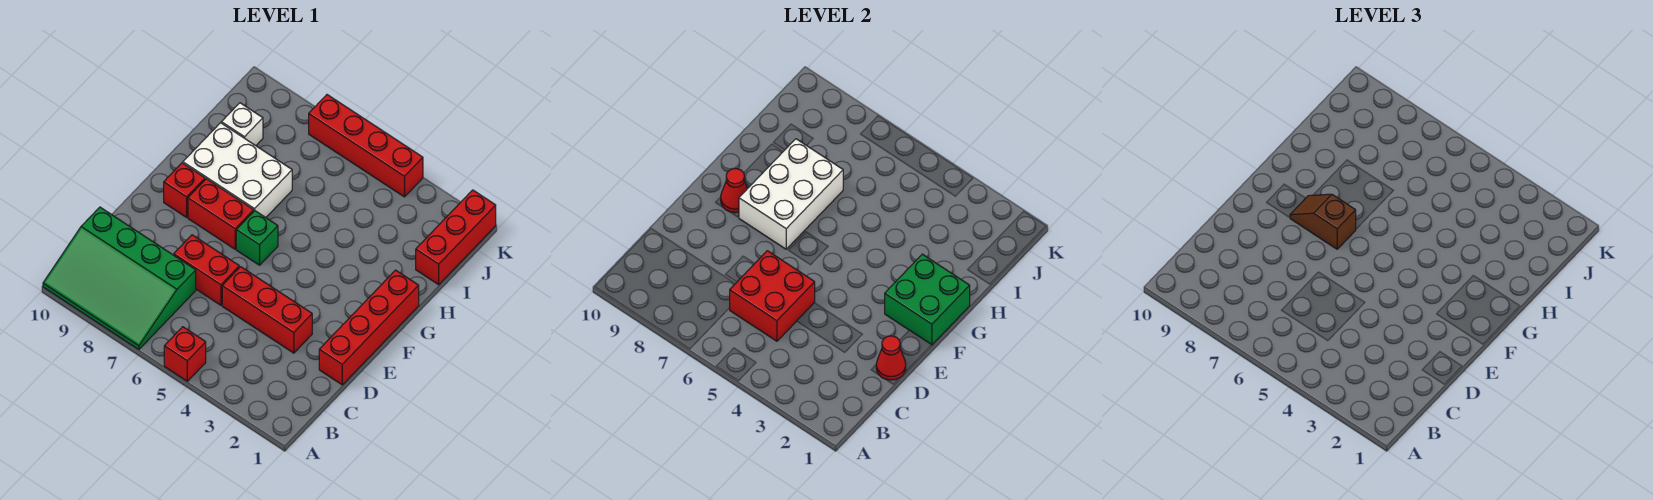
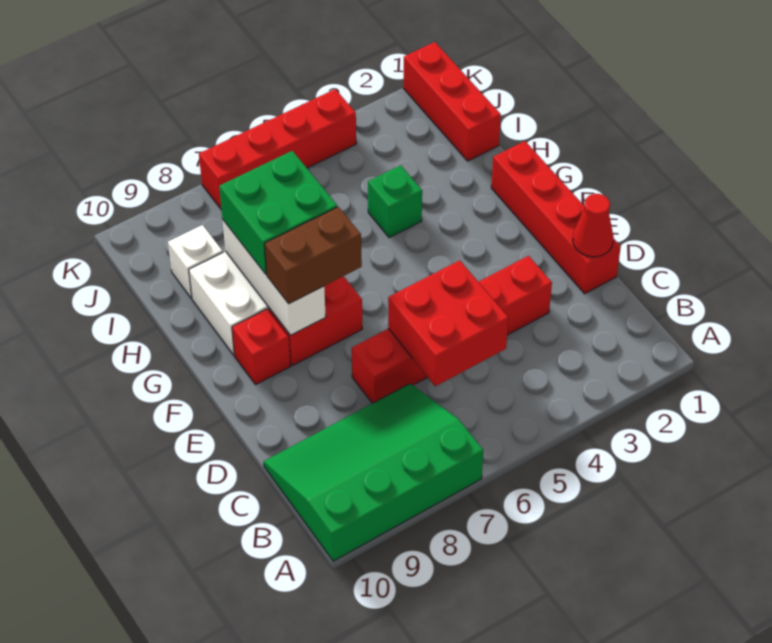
red brick A5 level 1 -> none
green slope A7:C10 level 1 top C -> green slope A7:C10 level 1 top A
green brick F1:G2 level 2 -> green brick G7:H8 level 3
green brick F6 level 1 -> green brick H4 level 1
white brick F7:H8 level 2 -> white brick F8:H8 level 2
brown slope F7:F8 level 3 top 7 -> brown brick F7:F8 level 3
red cone F9 level 2 -> none

